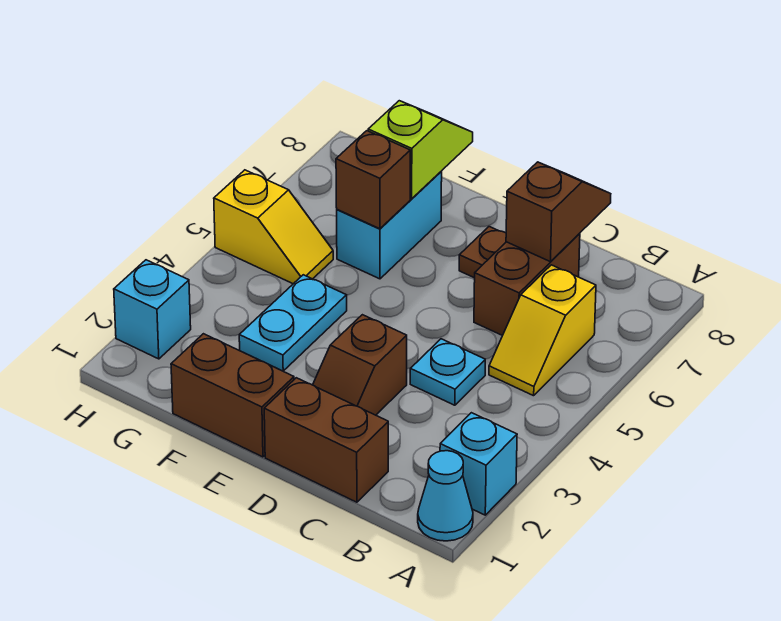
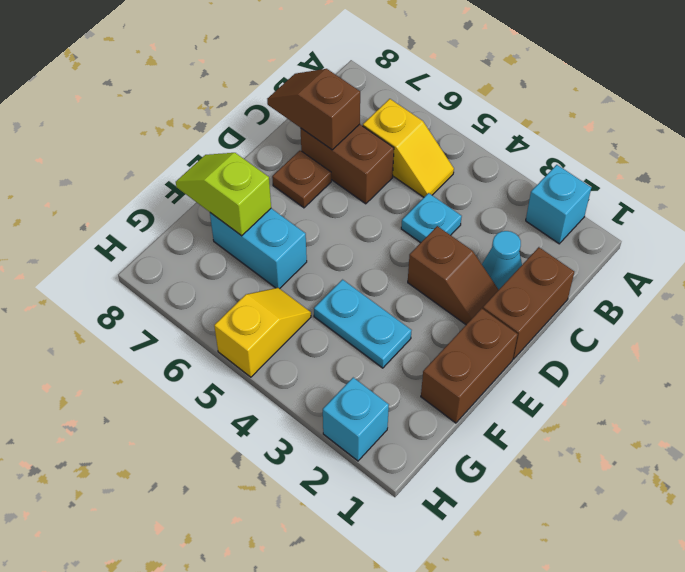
cyan cone A1 level 1 -> cyan cone C2 level 1
brown brick F6 level 2 -> none

